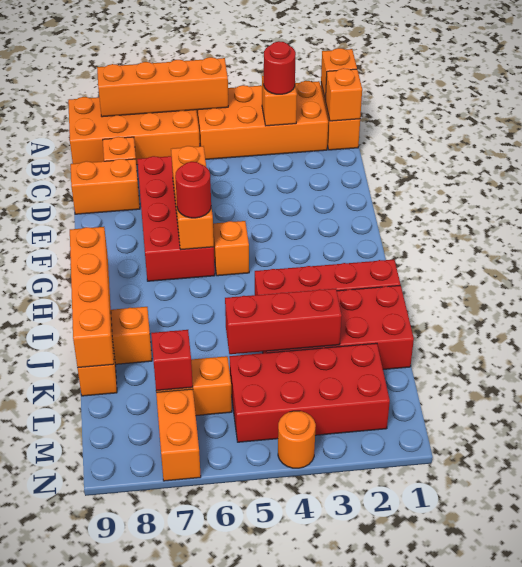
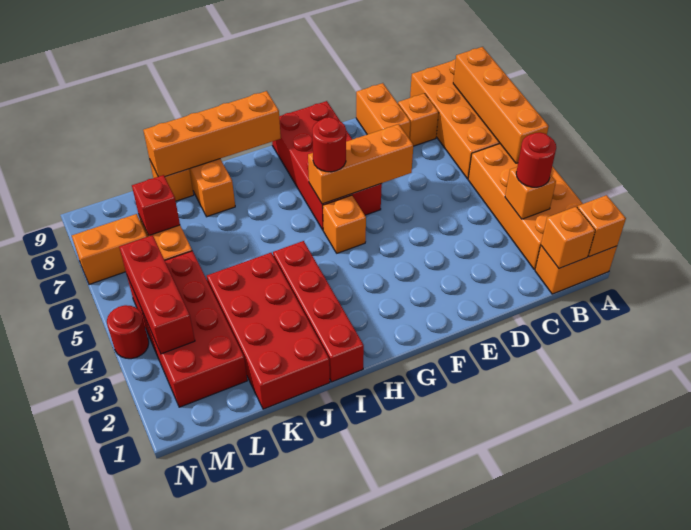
red brick D6:G7 level 1 -> red brick F6:G9 level 1
red brick K3:K5 level 2 -> red brick M3:M5 level 2
orange round brick N4 level 1 -> red round brick N4 level 1

